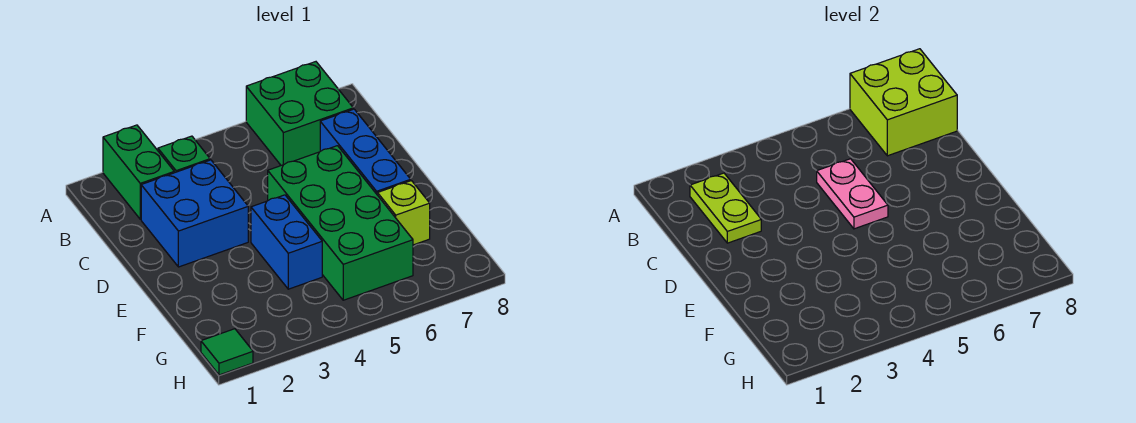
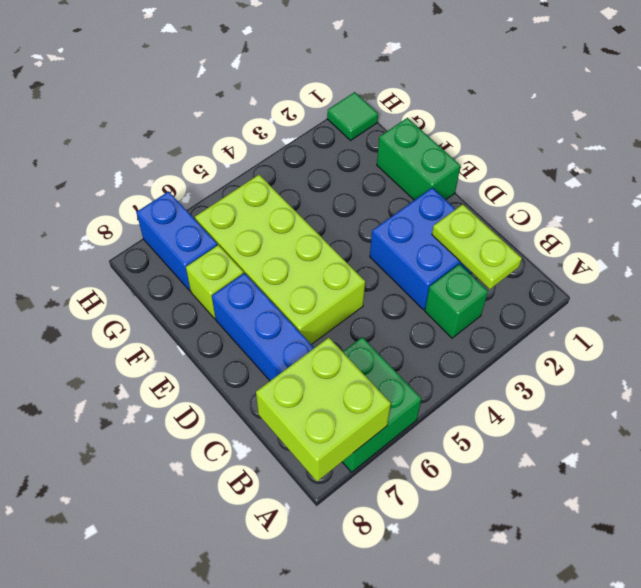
green brick A2:B2 level 1 -> green brick E1:F1 level 1
pink plate C5:D5 level 2 -> none
green brick D5:G6 level 1 -> lime brick D5:G6 level 1
blue brick E4:F4 level 1 -> blue brick G7:H7 level 1

